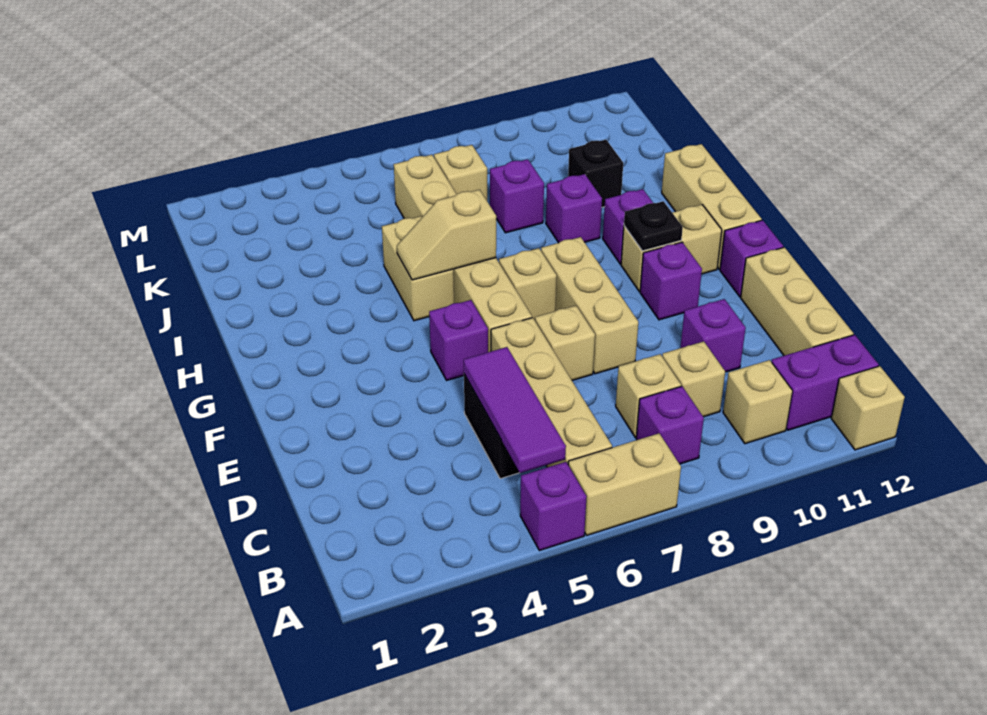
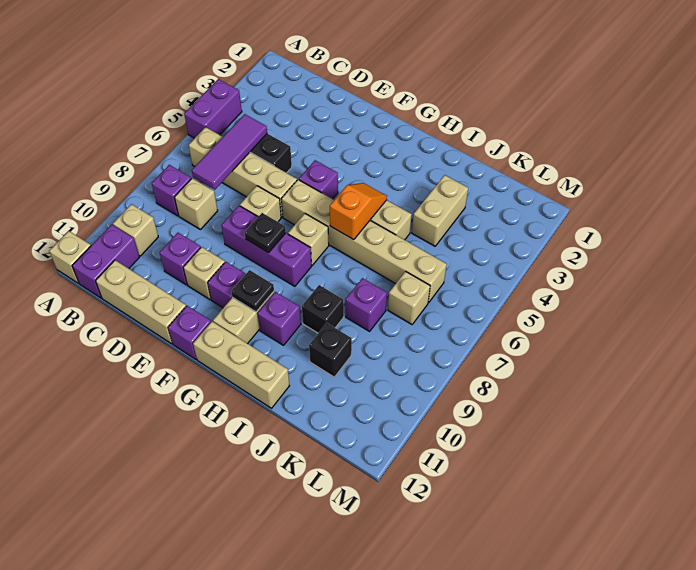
purple brick A5 level 1 -> purple brick A4:A5 level 1
tan brick A6:A7 level 1 -> tan brick J3:J4 level 1
purple tile B5:D5 level 2 -> purple tile C5:C7 level 2
tan brick C9 level 1 -> tan brick E10 level 1
tan brick E8:G8 level 1 -> purple brick E8:G8 level 1
none -> black plate F8 level 2
tan slope H5:H6 level 2 top 6 -> orange slope H5:H6 level 2 top 6
purple brick I9 level 1 -> black brick I9 level 1

